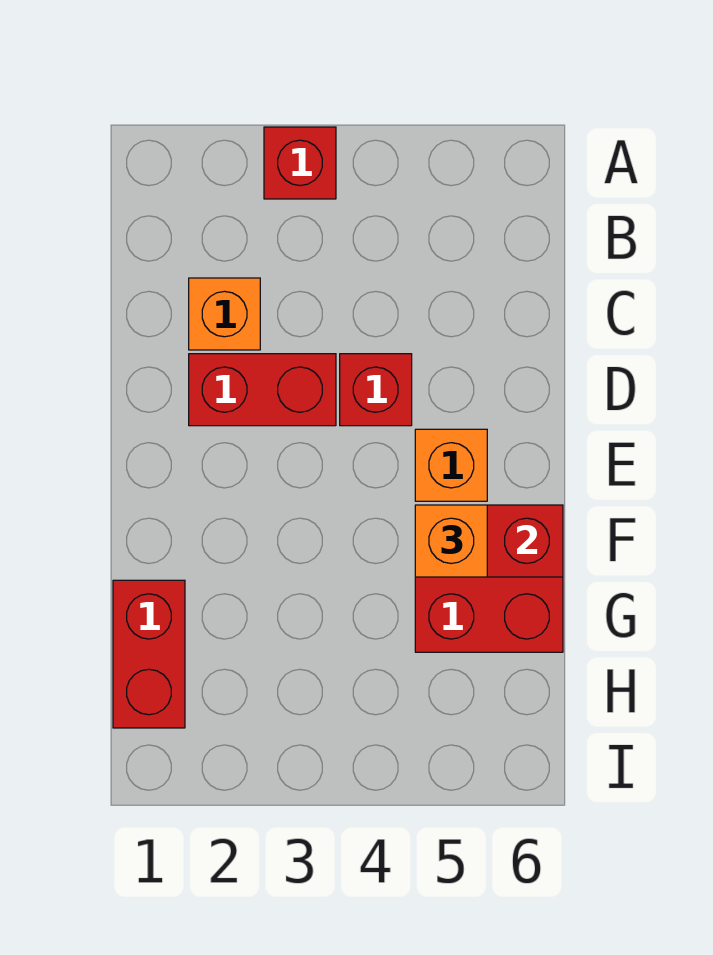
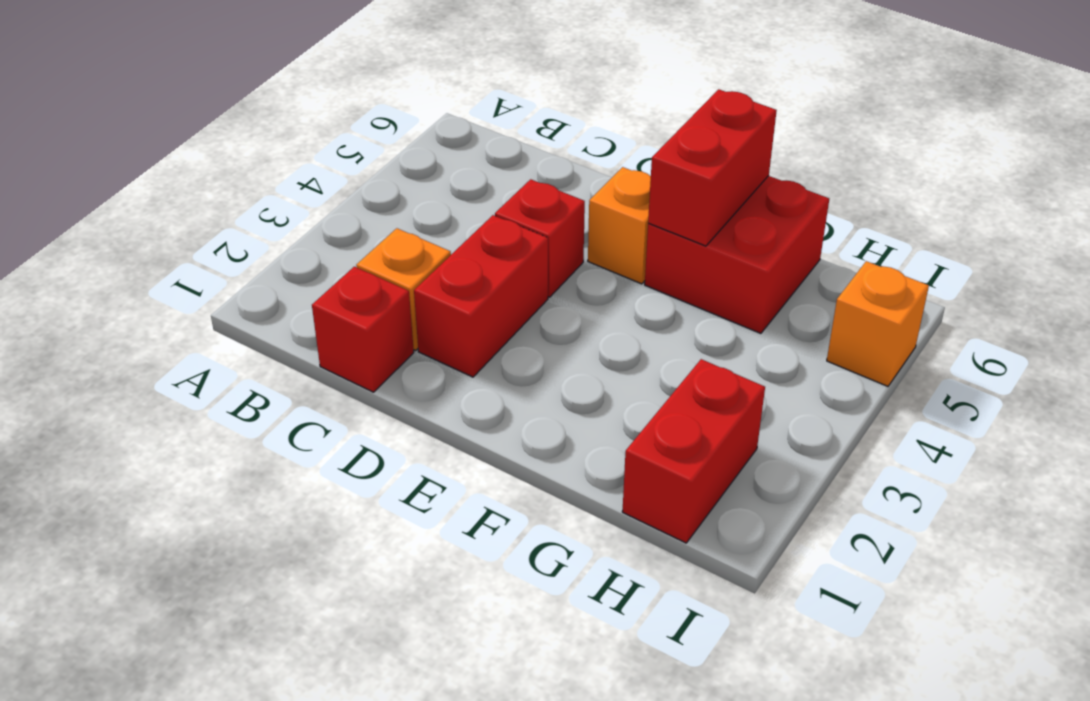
red brick A3 level 1 -> red brick C1 level 1
orange brick F5 level 3 -> orange brick I5 level 1
red brick G1:H1 level 1 -> red brick H1:H2 level 1

